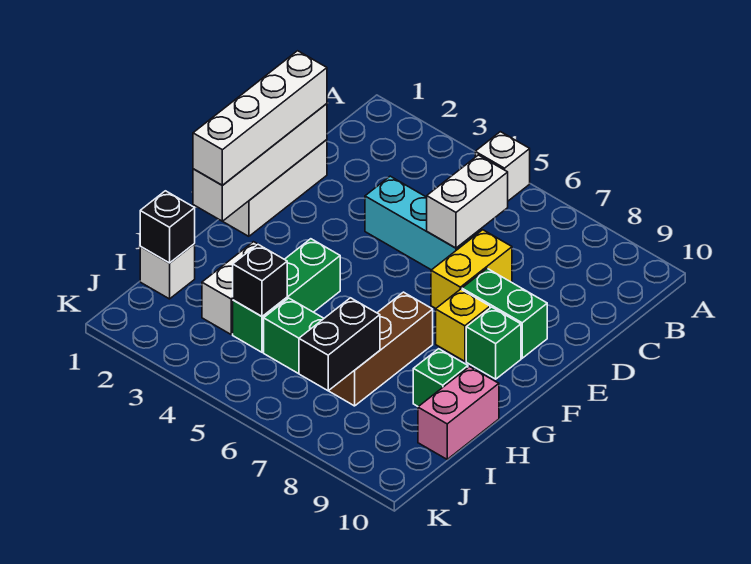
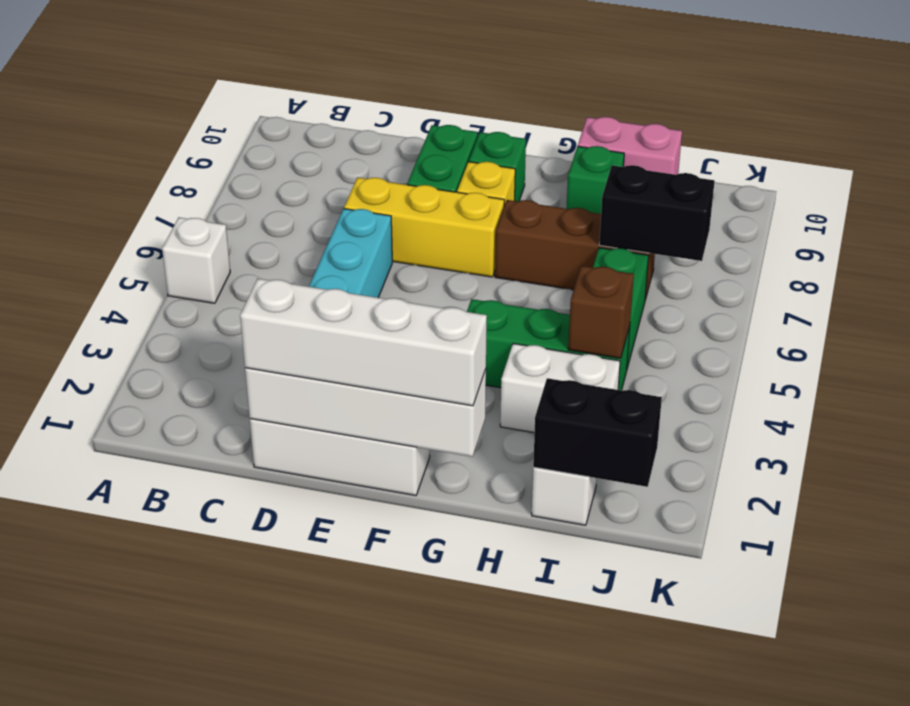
white brick C6:D6 level 2 -> none
yellow brick D7:E7 level 1 -> yellow brick D7:F7 level 1
black brick I1 level 2 -> black brick I1:J1 level 2
black brick I4 level 2 -> brown brick I4 level 2

